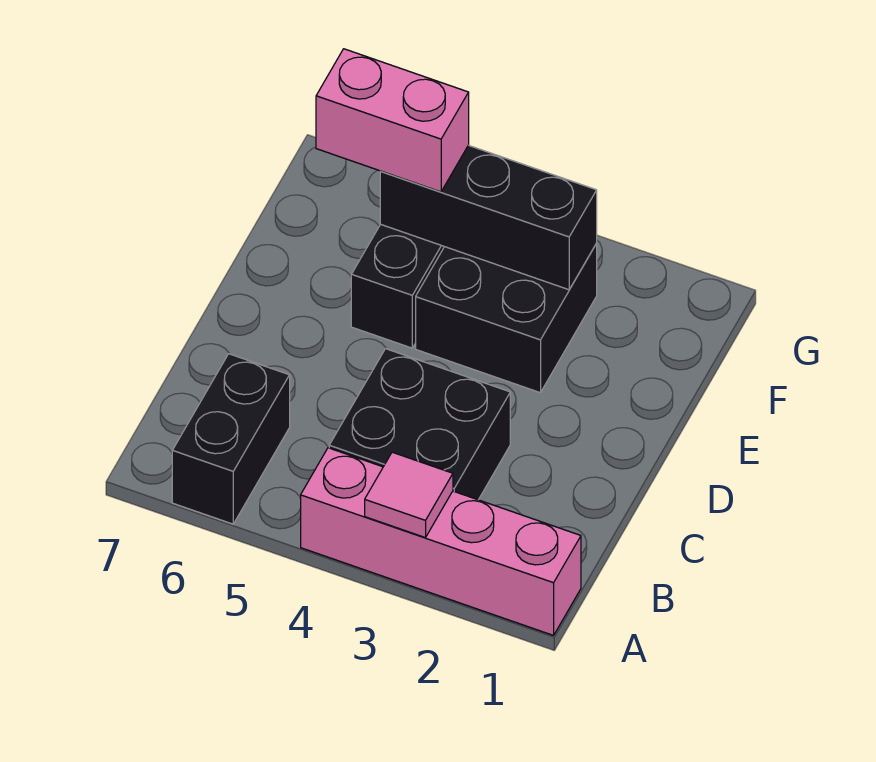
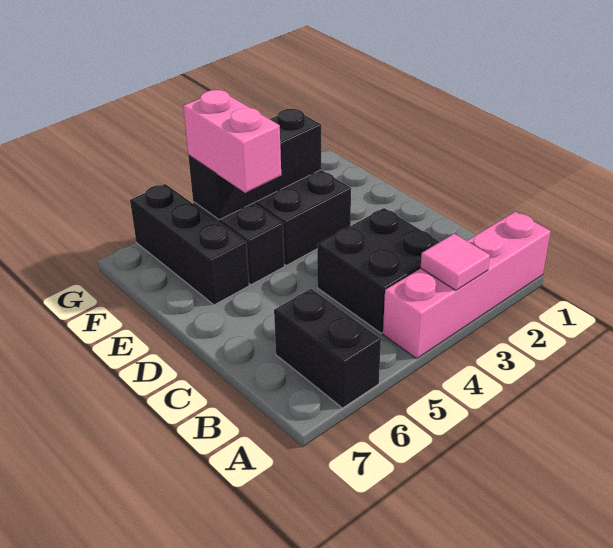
none -> black brick E6:G6 level 1
pink brick F5:F6 level 3 -> pink brick E5:F5 level 3

